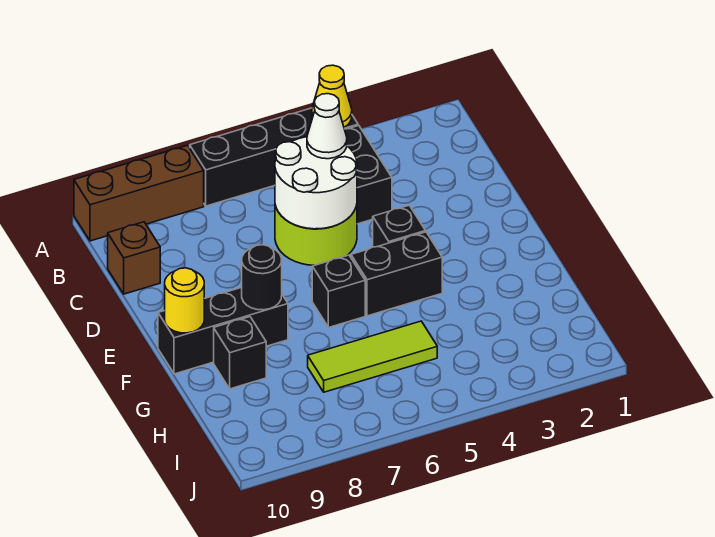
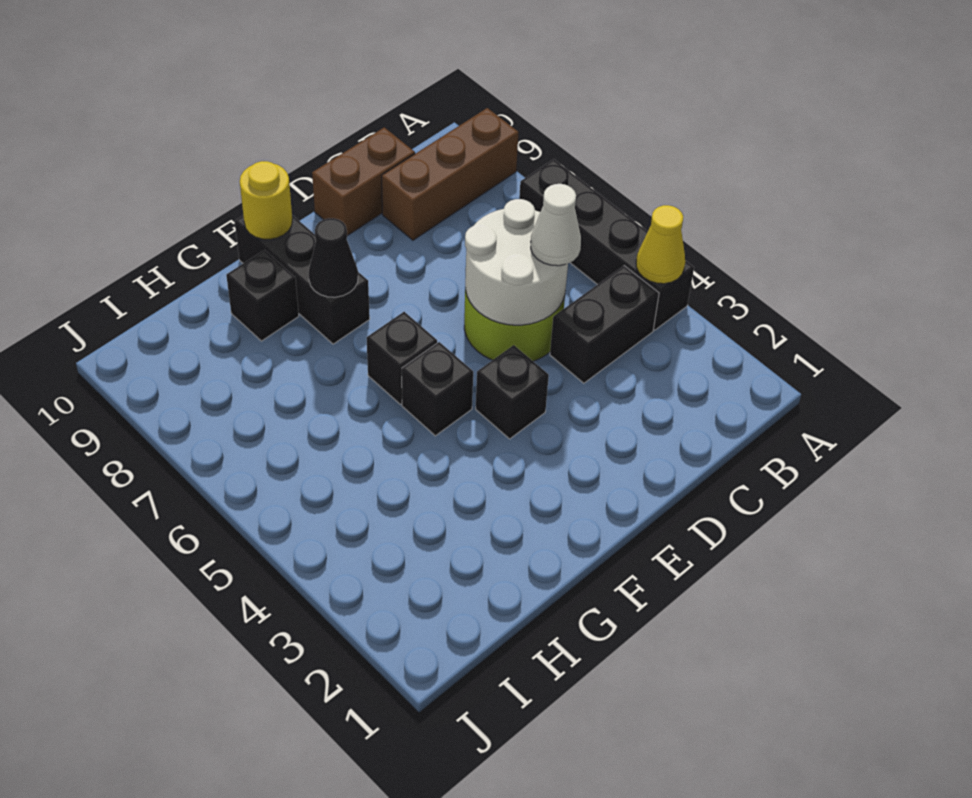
brown brick A8:A10 level 1 -> brown brick A9:C9 level 1
brown brick C10 level 1 -> brown brick C10:D10 level 1
black brick F4:F5 level 1 -> black brick F5 level 1
black round brick F8 level 2 -> black cone F8 level 2
lime tile H5:H7 level 1 -> none

